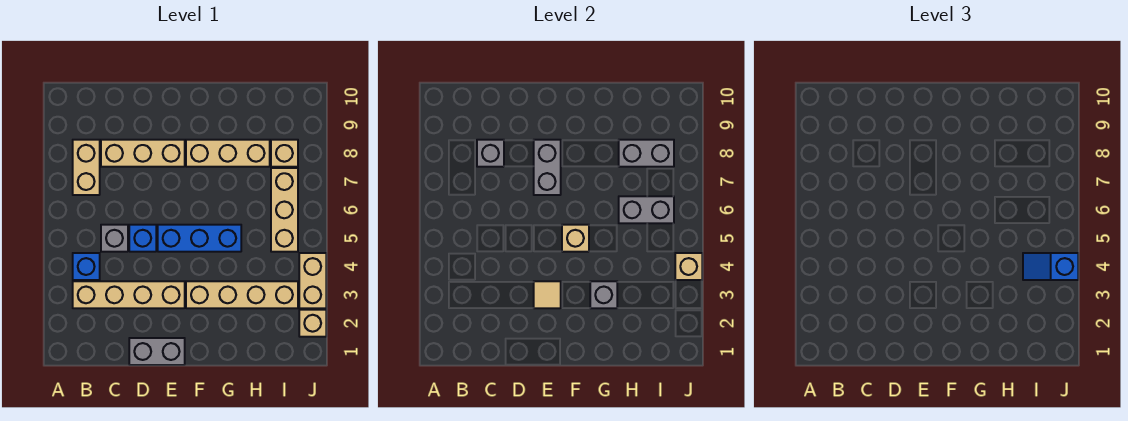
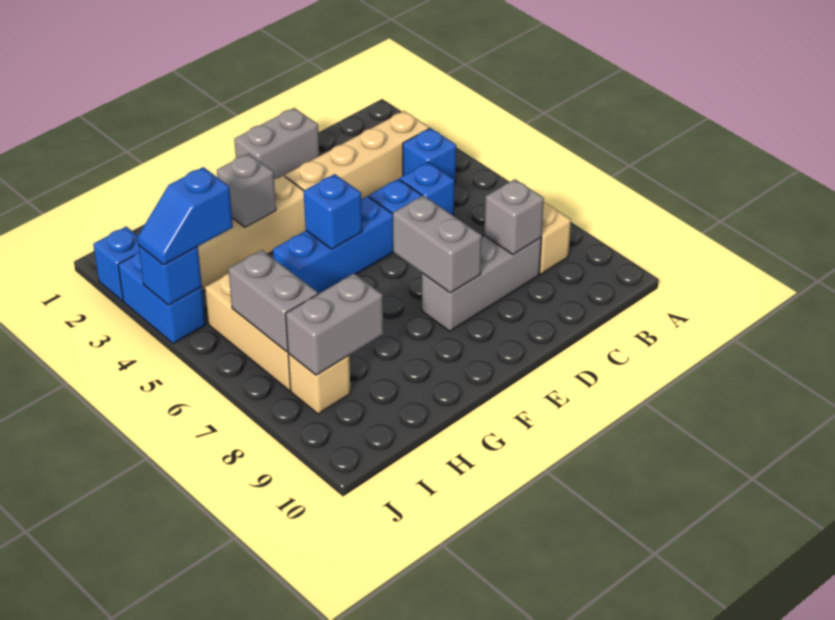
grey brick C5 level 1 -> blue brick C5 level 1
tan brick C8:E8 level 1 -> grey brick C8:E8 level 1
tan tile E3 level 2 -> none
tan brick F5 level 2 -> blue brick F5 level 2
tan brick F8:H8 level 1 -> none
grey brick H6:I6 level 2 -> grey brick I6:I7 level 2
blue slope I4:J4 level 3 top J -> blue slope I4:J4 level 3 top I
tan brick J2 level 1 -> blue brick J2 level 1
tan brick J3:J4 level 1 -> blue brick J3:J4 level 1
tan brick J4 level 2 -> blue brick J4 level 2

